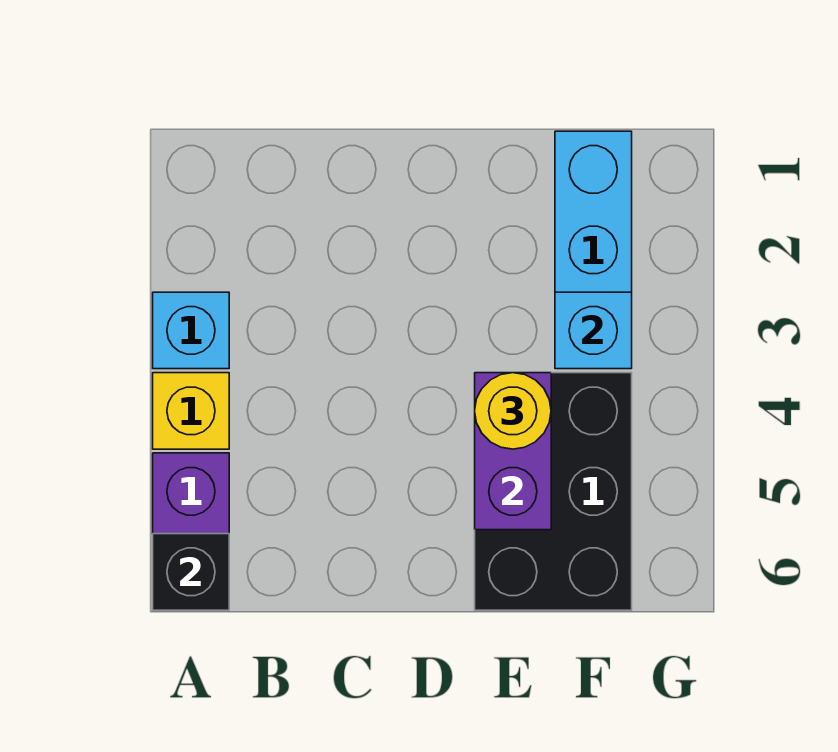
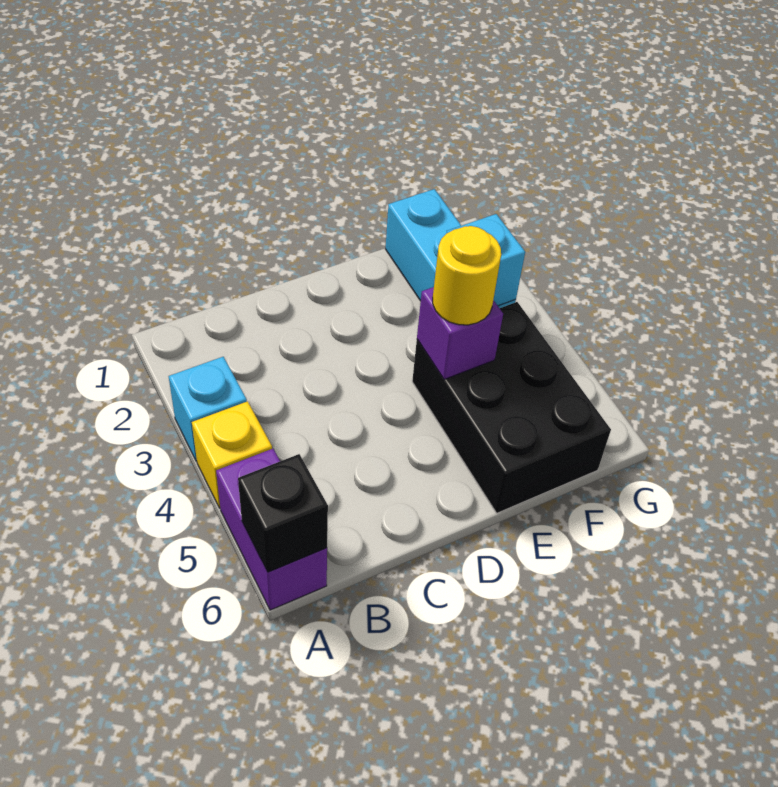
purple brick E4:E5 level 2 -> purple brick E4 level 2

